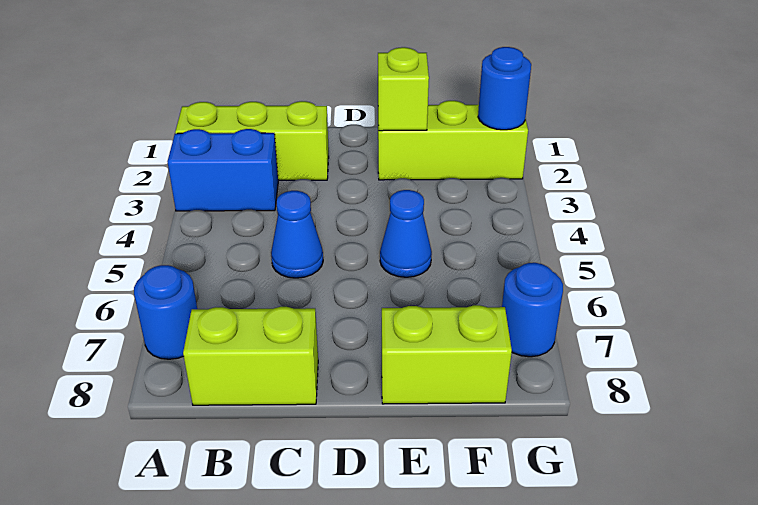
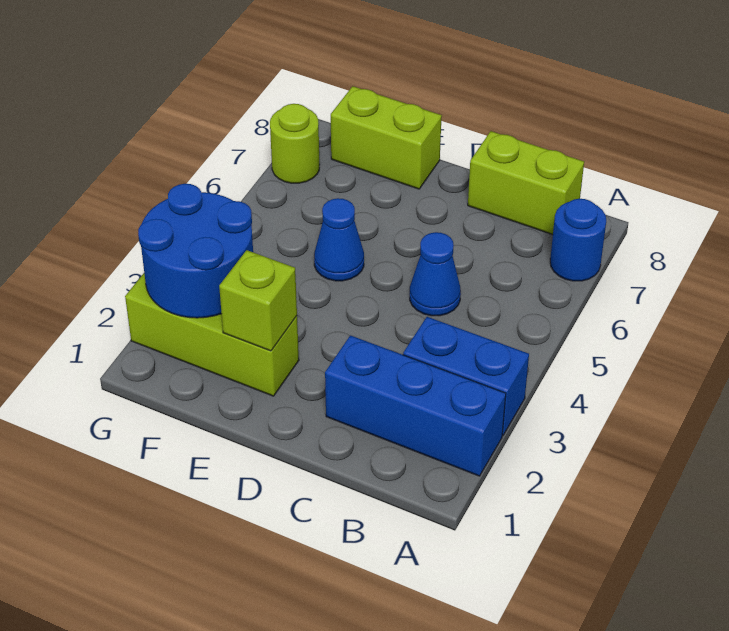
lime brick A2:C2 level 1 -> blue brick A2:C2 level 1
blue round brick G2 level 2 -> blue round brick F2:G3 level 2
blue round brick G7 level 1 -> lime round brick G7 level 1

